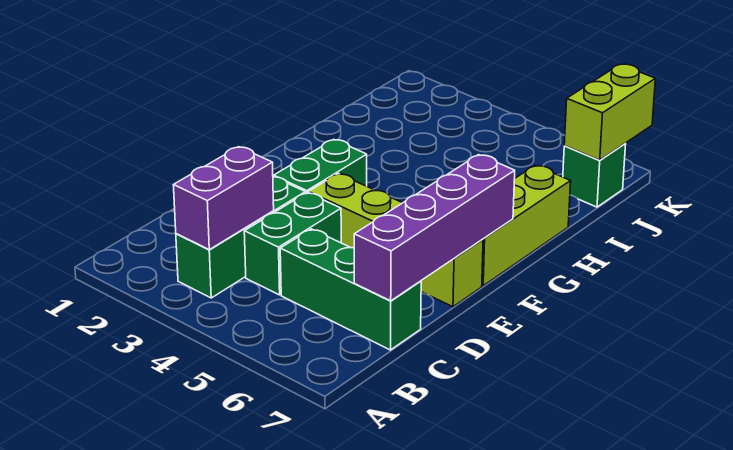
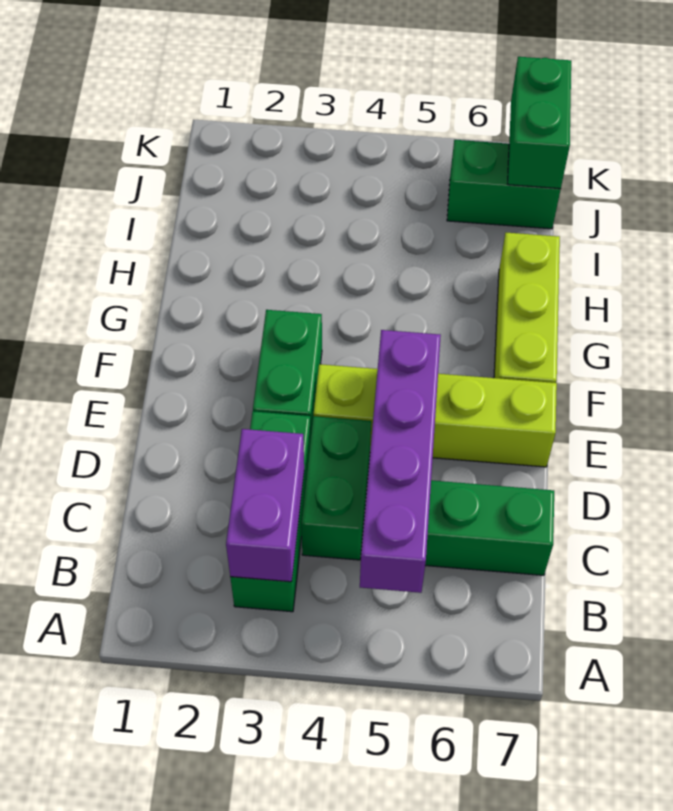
purple brick C7:F7 level 2 -> purple brick B5:E5 level 2
green brick J7 level 1 -> green brick J6:J7 level 1
lime brick J7:K7 level 2 -> green brick J7:K7 level 2

